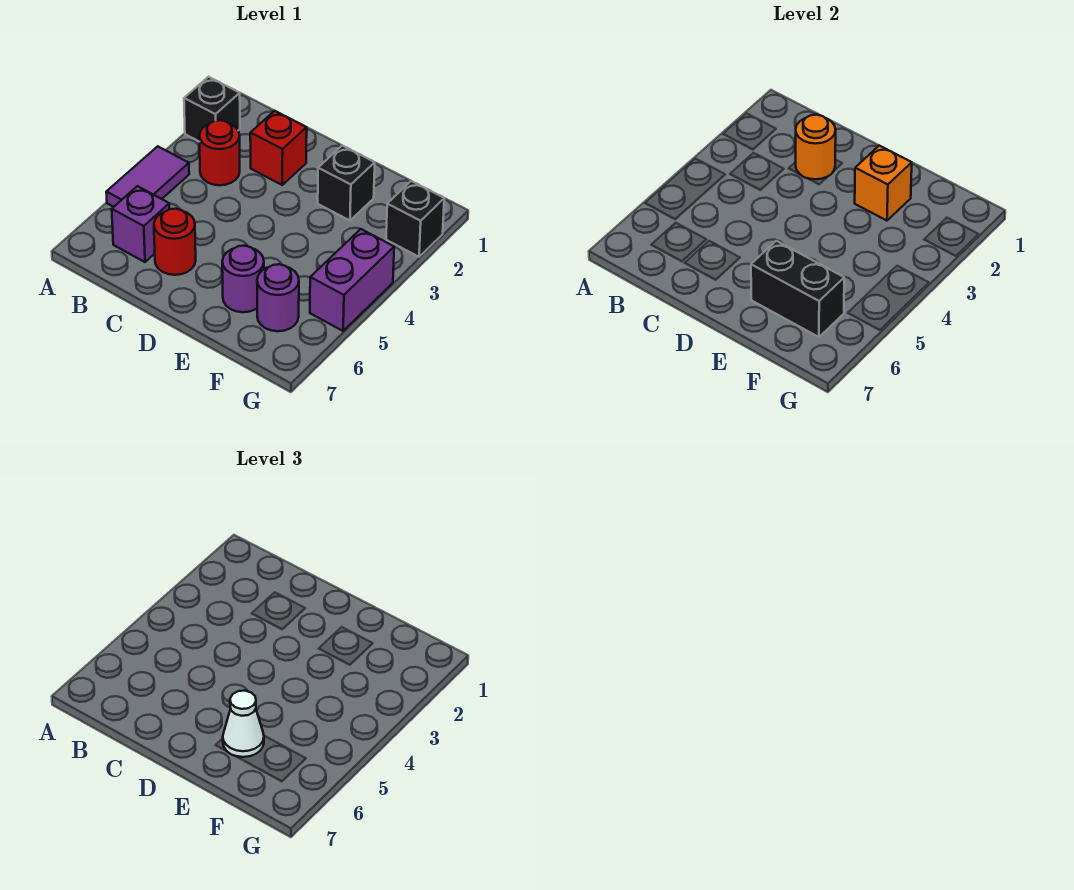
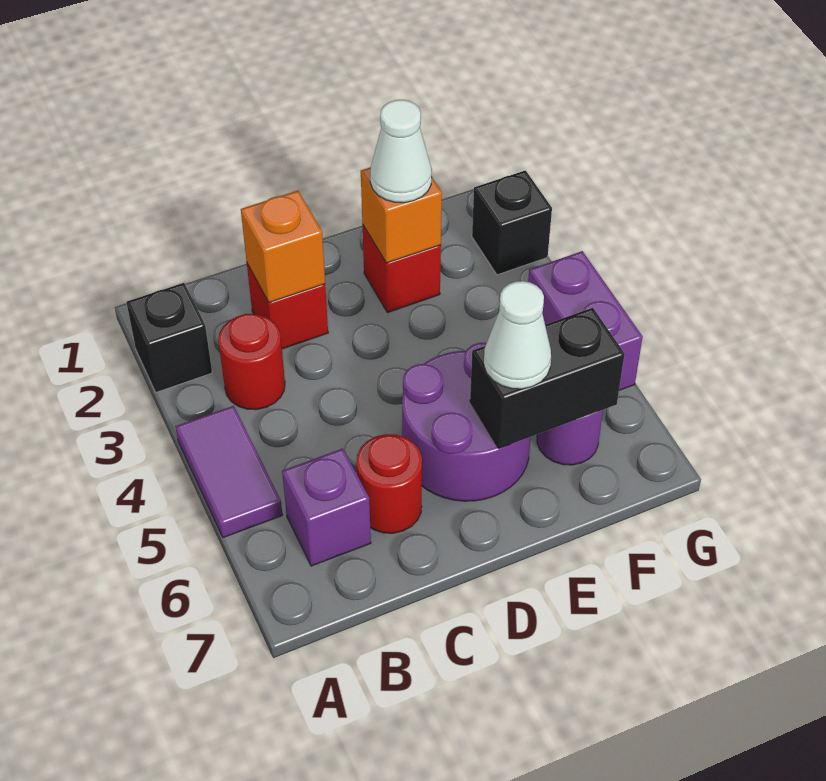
orange round brick C2 level 2 -> orange brick C2 level 2
black brick E2 level 1 -> red brick E2 level 1
none -> white cone E2 level 3
purple round brick E6 level 1 -> purple round brick D5:E6 level 1

